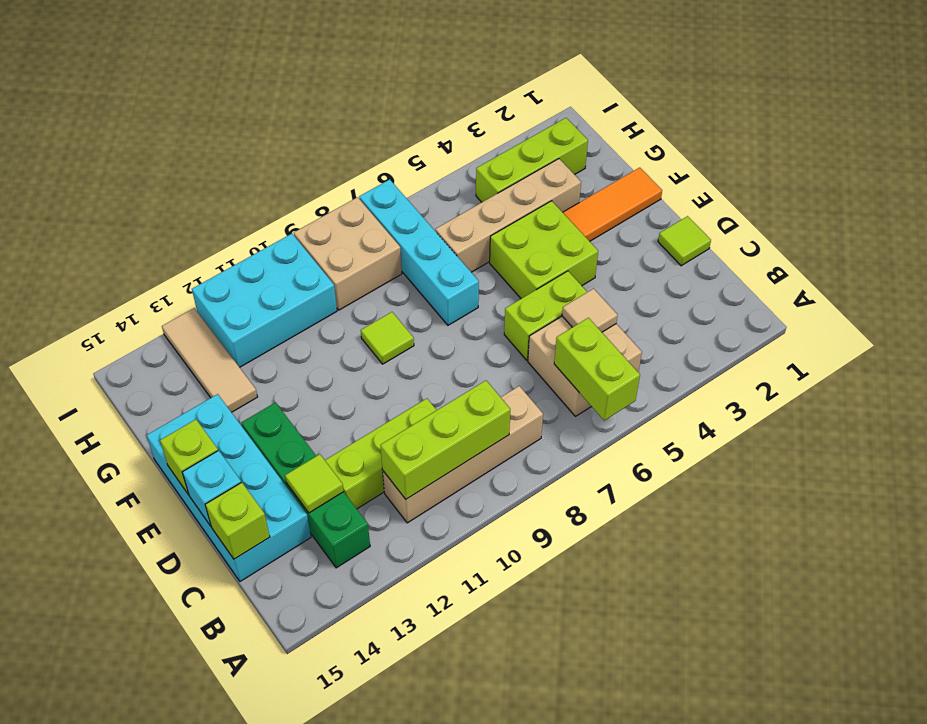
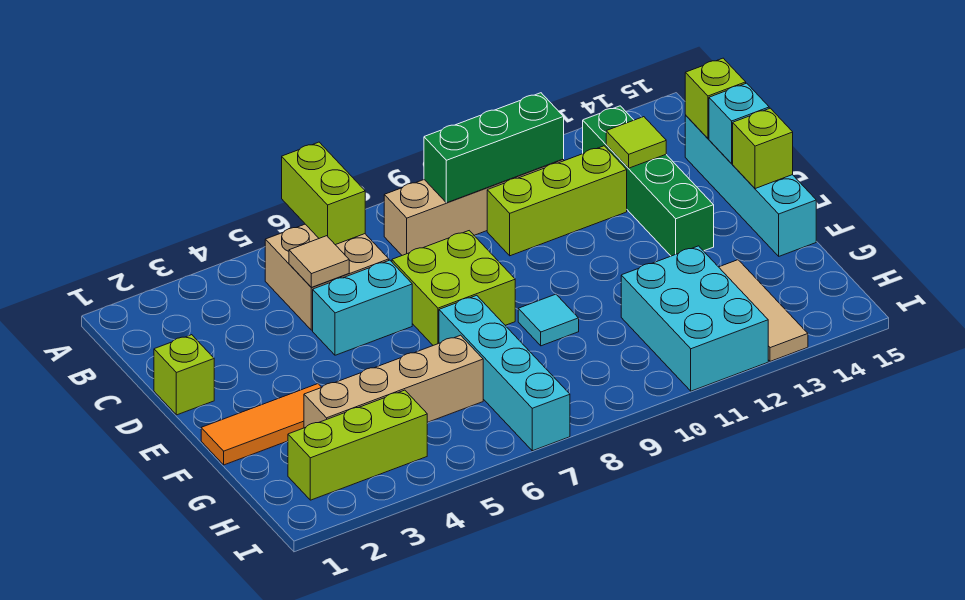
lime brick B9:B11 level 2 -> green brick B9:B11 level 2
cyan brick C14:F15 level 1 -> cyan brick C15:F15 level 1
lime tile D1 level 1 -> lime brick D1 level 1
lime brick D5:D6 level 1 -> cyan brick D5:D6 level 1
lime brick E4:F5 level 1 -> lime brick D7:E8 level 1
lime tile F9 level 1 -> cyan tile F9 level 1
tan brick H8:I9 level 1 -> none
cyan brick H10:I12 level 1 -> cyan brick G11:I12 level 1

